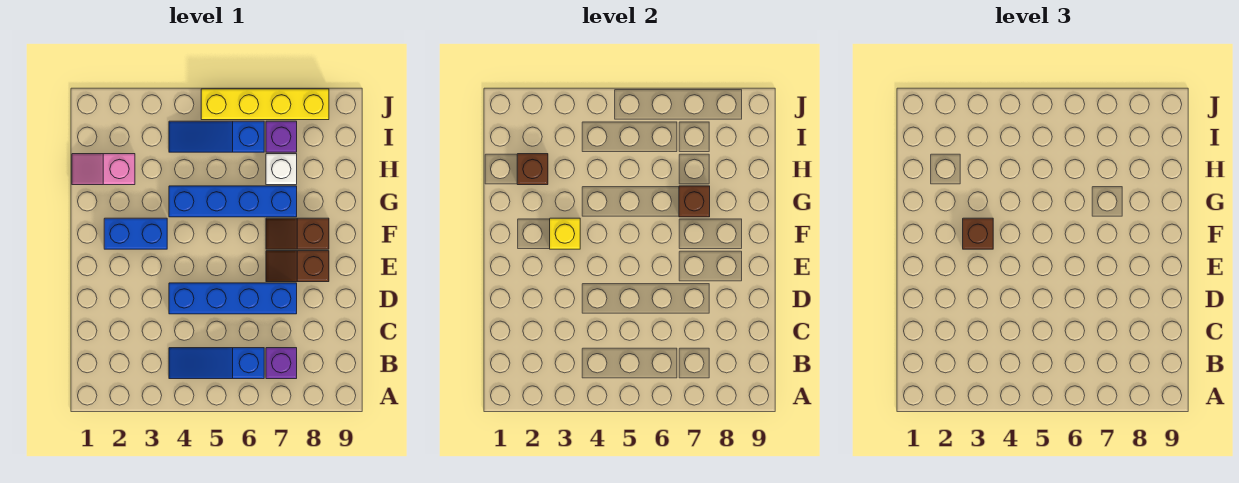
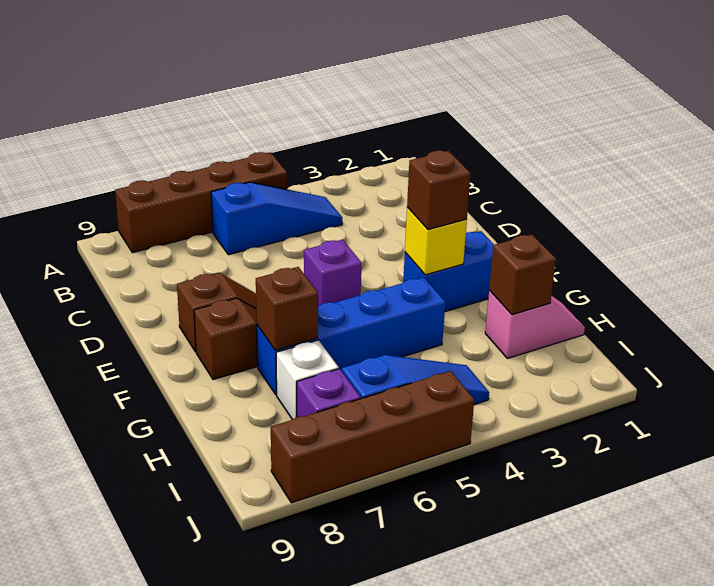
none -> brown brick A5:A8 level 1
purple brick B7 level 1 -> purple brick E5 level 1
blue brick D4:D7 level 1 -> none
yellow brick J5:J8 level 1 -> brown brick J5:J8 level 1

